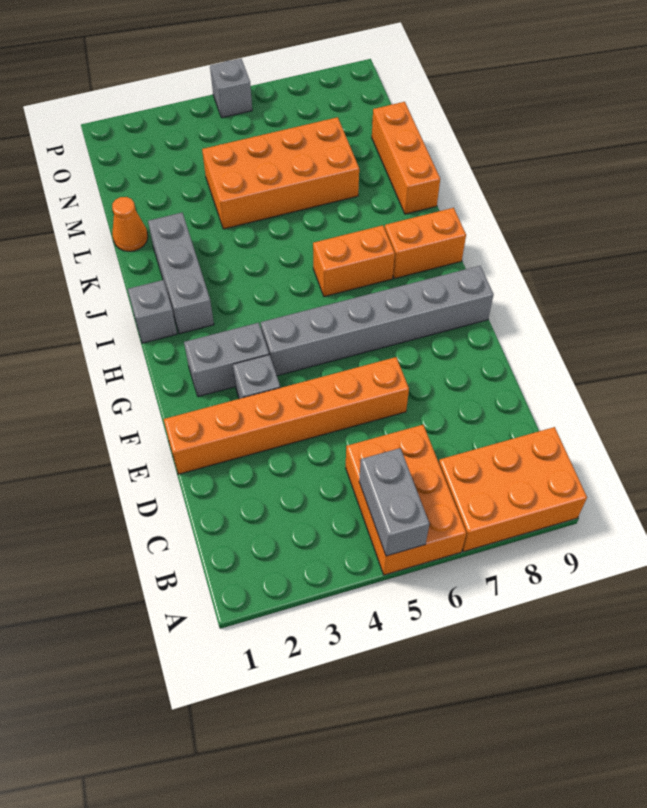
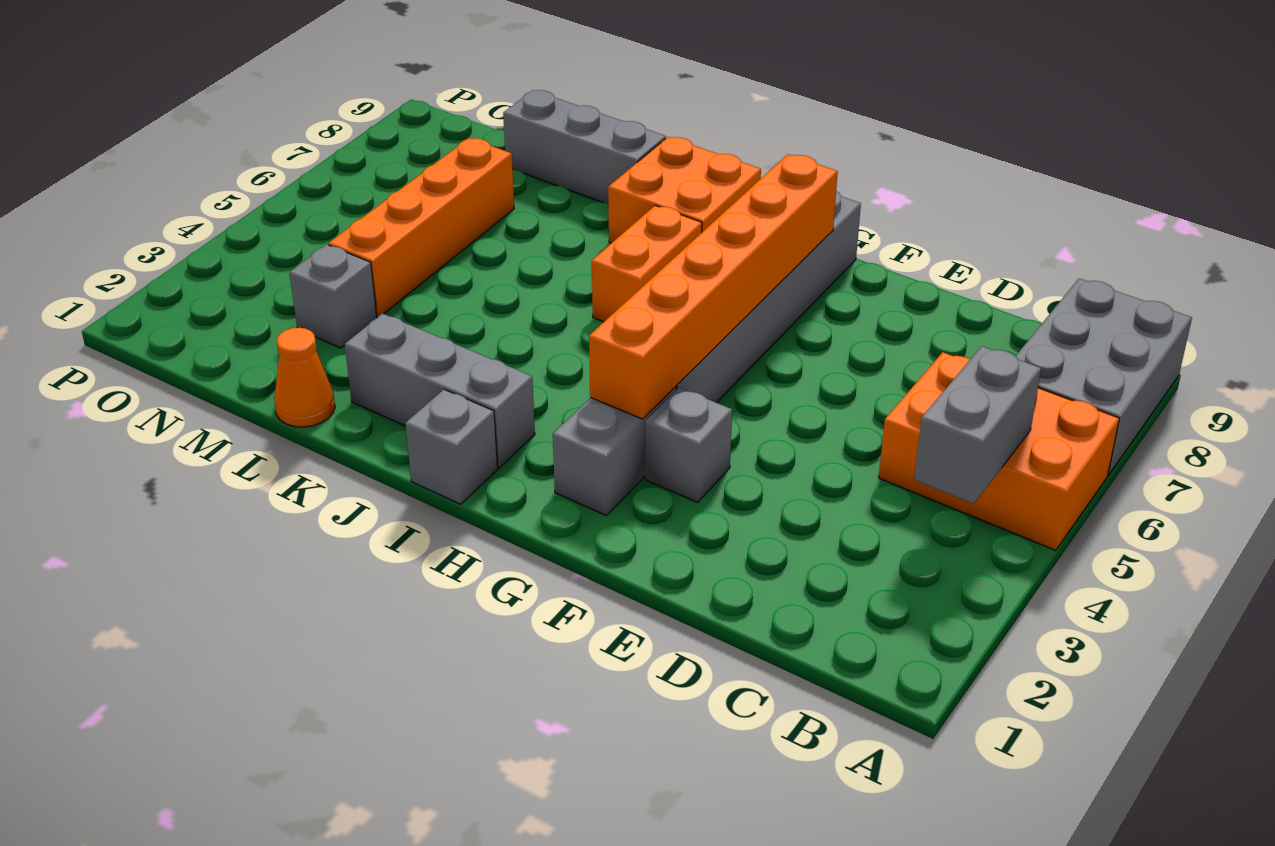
grey brick A5:B5 level 2 -> grey brick B4:B5 level 2
orange brick A7:B9 level 1 -> grey brick A7:B9 level 1
orange brick E1:E6 level 1 -> orange brick G3:G8 level 2
orange brick I8:I9 level 1 -> orange brick I8:J9 level 1
orange brick K9:M9 level 1 -> grey brick K9:M9 level 1
orange brick L4:M7 level 1 -> orange brick M4:M7 level 1
grey brick P5 level 1 -> grey brick M3 level 1

